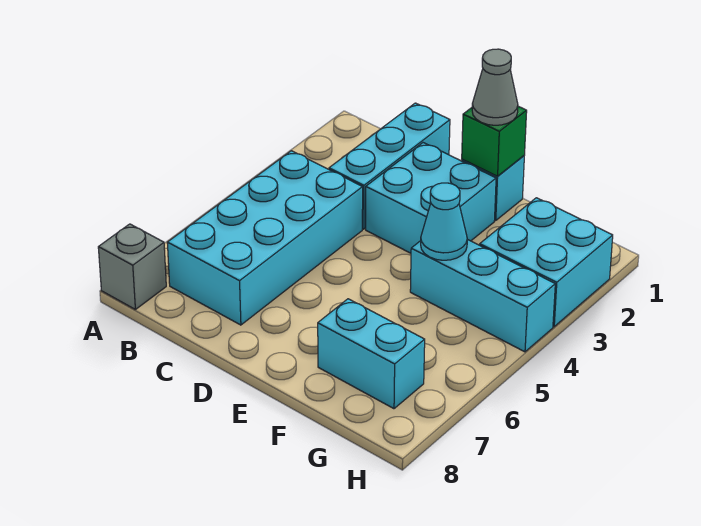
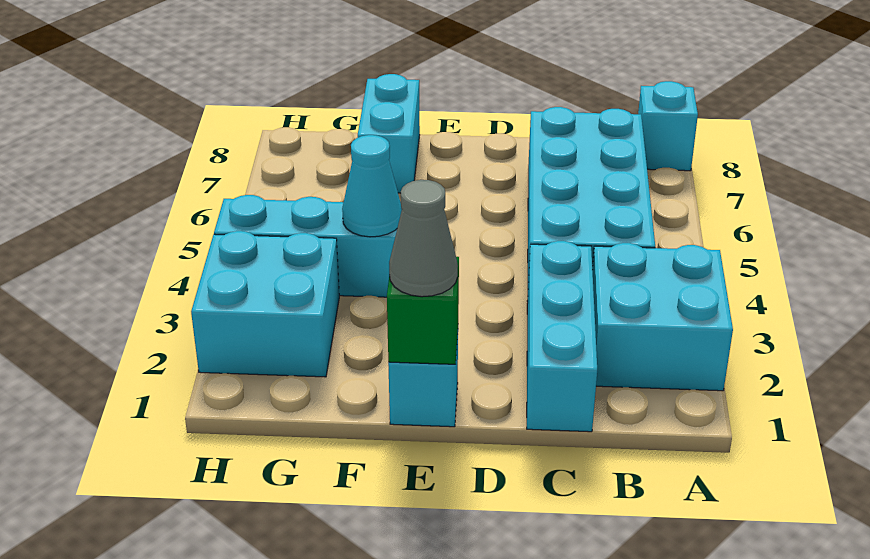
grey brick A8 level 1 -> cyan brick A8 level 1
cyan brick D2:E3 level 1 -> cyan brick A2:B3 level 1
cyan brick F7:G7 level 1 -> cyan brick F7:F8 level 1

